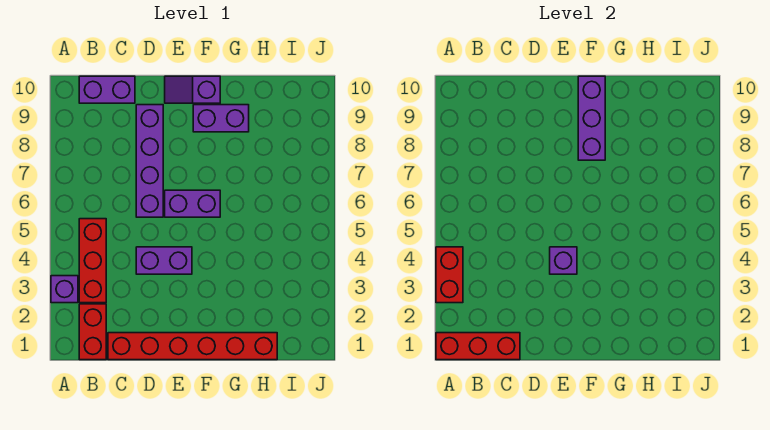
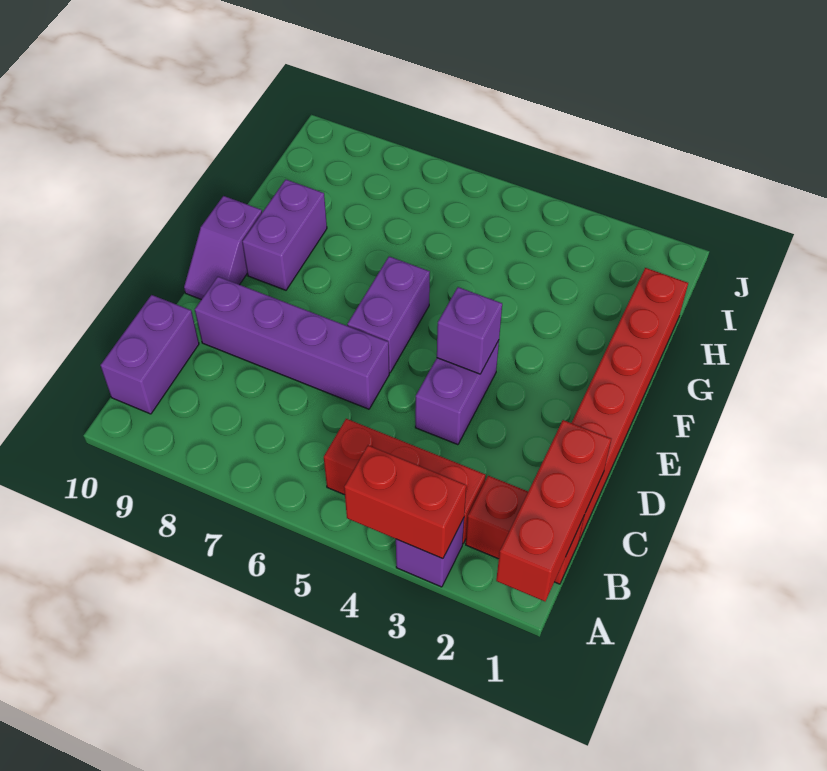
purple brick F8:F10 level 2 -> none

